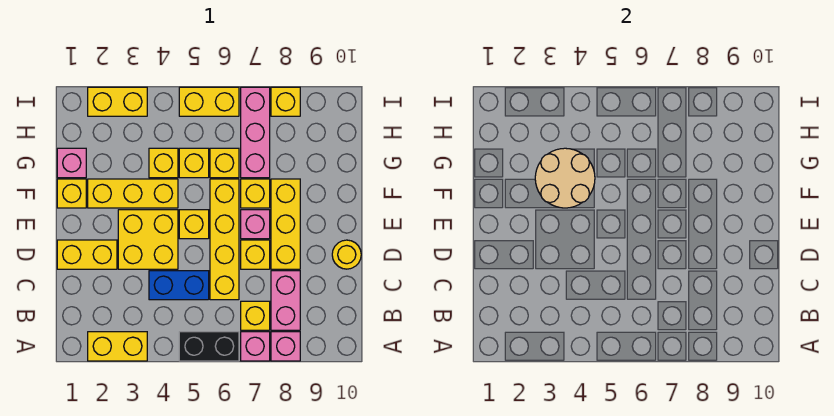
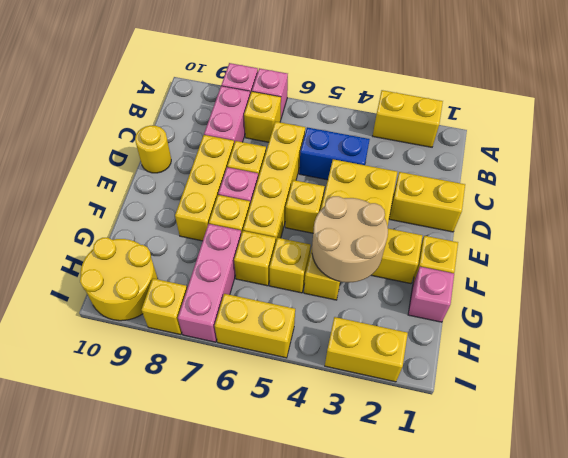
black brick A5:A6 level 1 -> none
none -> yellow round brick H9:I10 level 1

